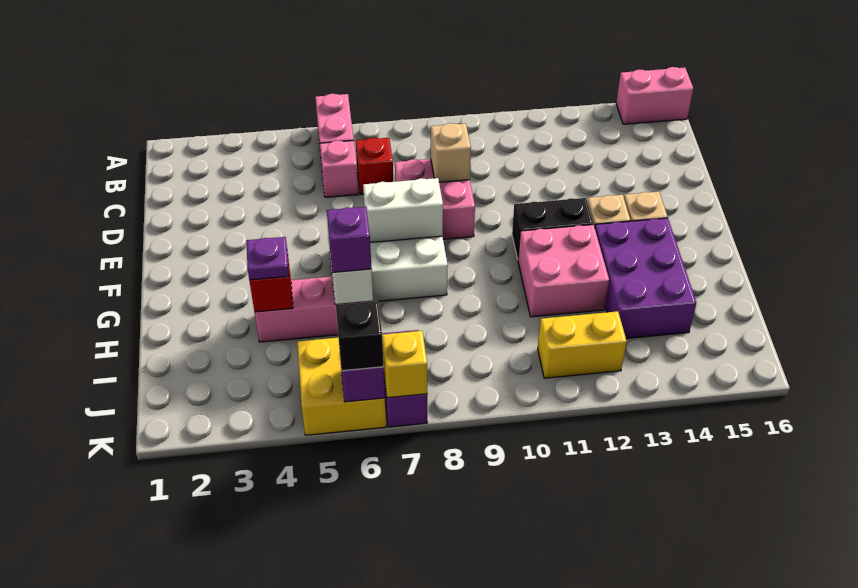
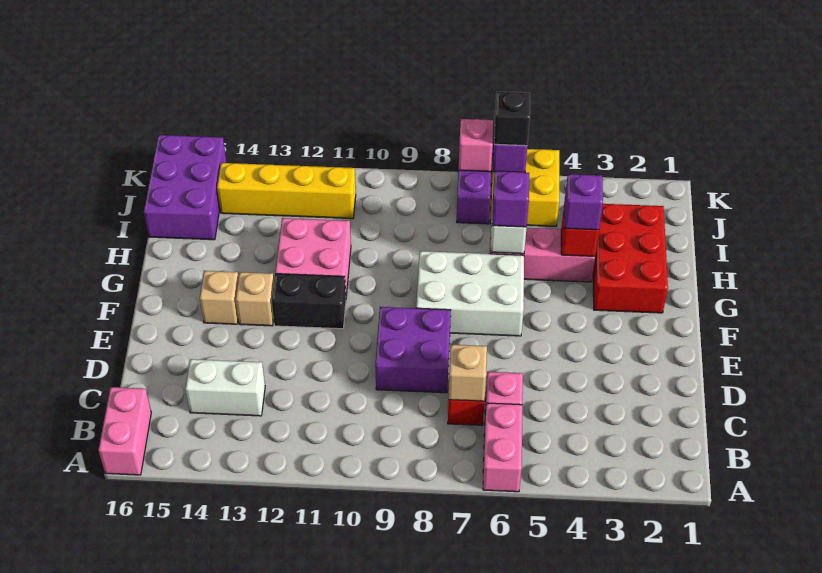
pink brick A15:A16 level 1 -> pink brick A16:B16 level 1
pink brick D8:E9 level 1 -> purple brick D8:E9 level 1
tan brick D9 level 2 -> tan brick C7 level 2
white brick F7:F8 level 2 -> white brick C13:C14 level 1
none -> red brick G2:I3 level 1
purple brick G13:I14 level 1 -> purple brick I15:K16 level 1
purple plate H4 level 3 -> purple brick H4 level 3
yellow brick J11:J12 level 1 -> yellow brick J11:J14 level 1
yellow brick K7 level 2 -> pink brick K7 level 2

